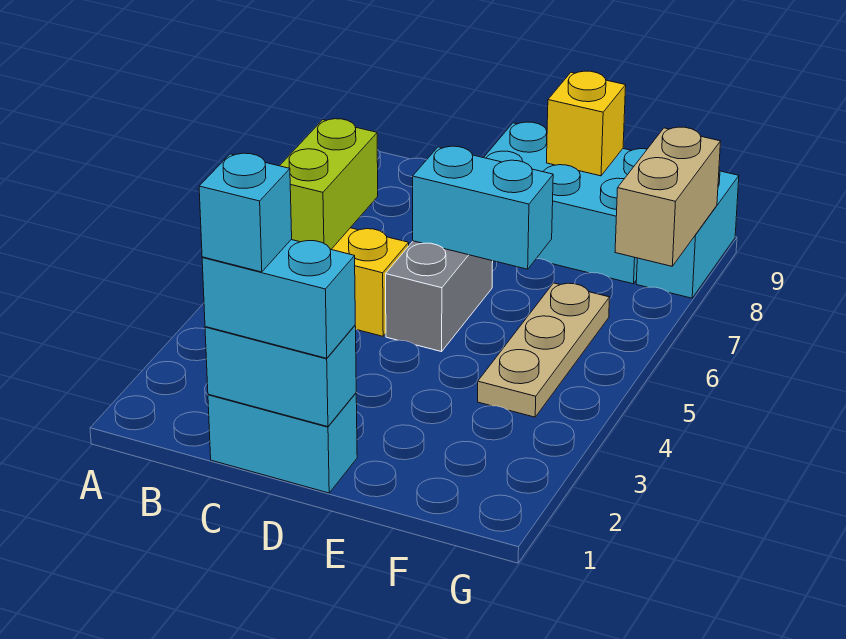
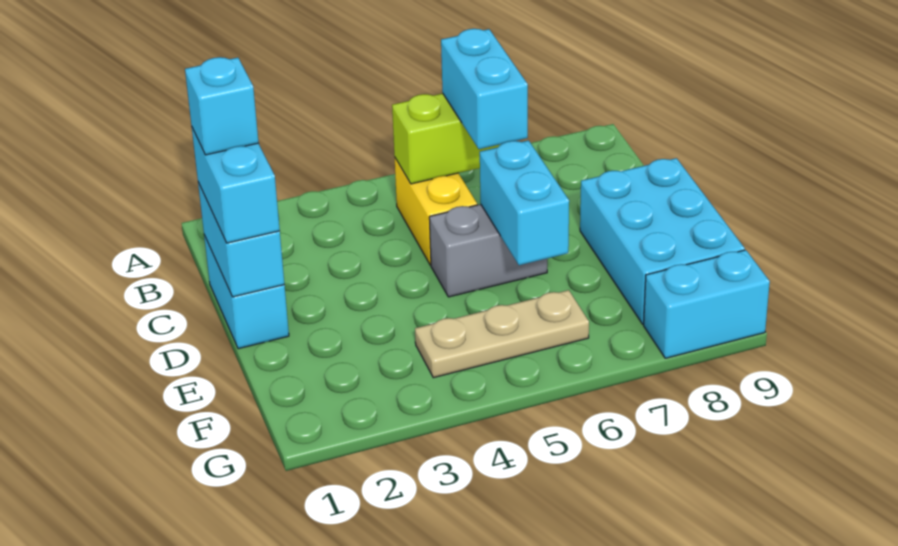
none -> cyan brick B6:C6 level 3
yellow brick E9 level 2 -> none
tan brick G7:G8 level 2 -> none

